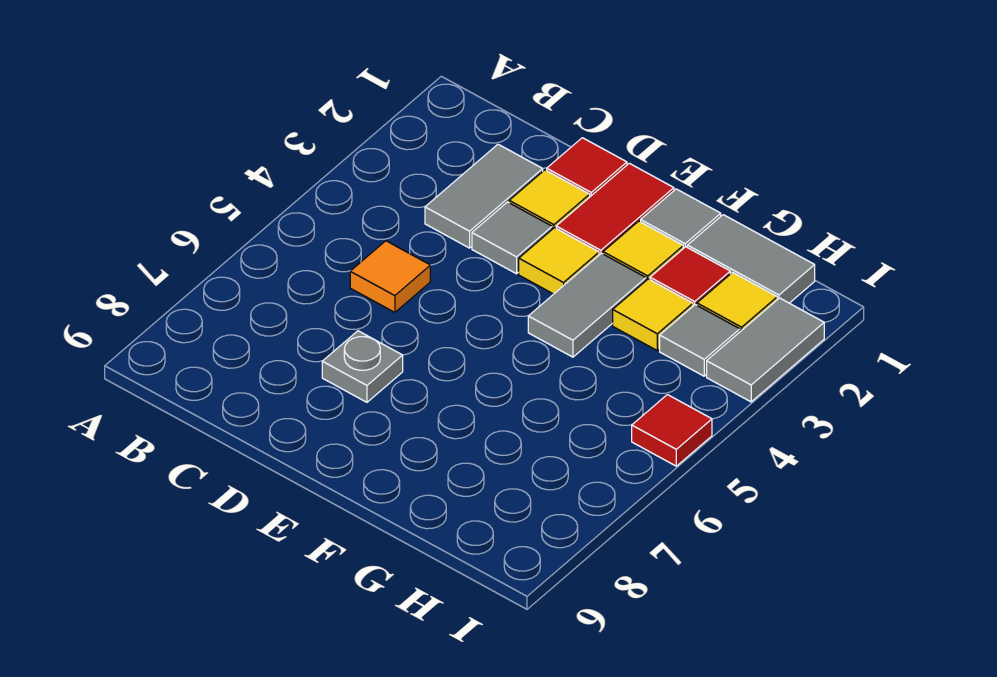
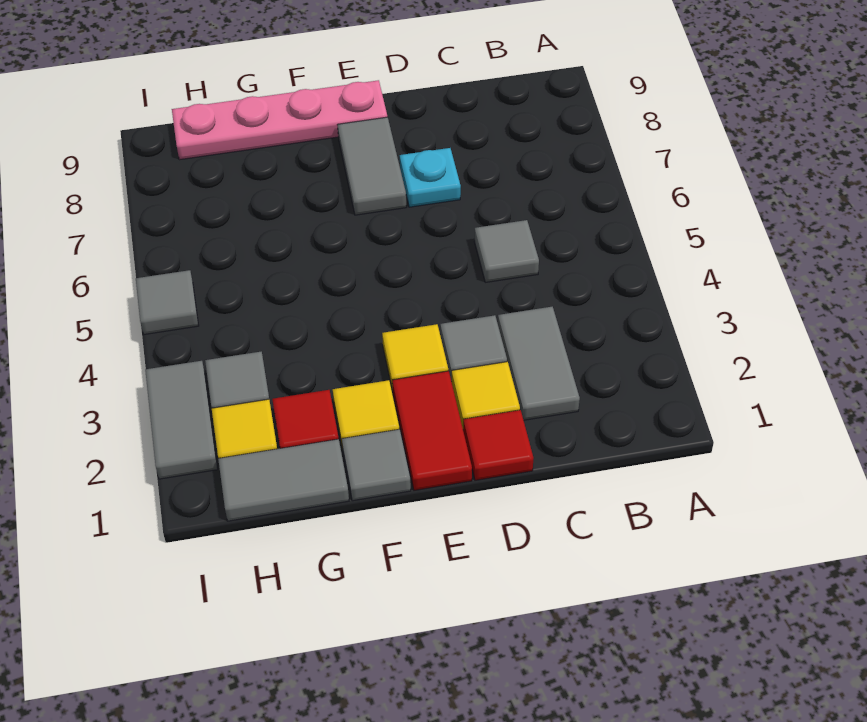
orange tile C5 level 1 -> grey tile C5 level 1
grey plate D7 level 1 -> cyan plate D7 level 1
none -> pink plate E9:H9 level 1
grey tile F3:F4 level 1 -> grey tile E7:E8 level 1
yellow tile G3 level 1 -> none
red tile I5 level 1 -> grey tile I5 level 1

